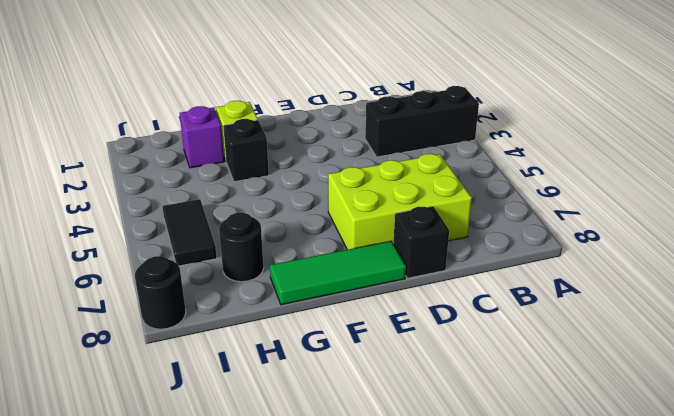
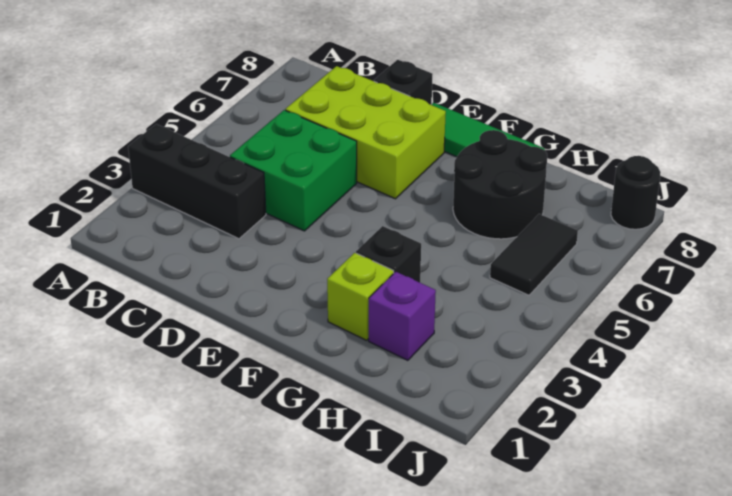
none -> green brick C4:D5 level 1
black round brick H7 level 1 -> black round brick G6:H7 level 1

